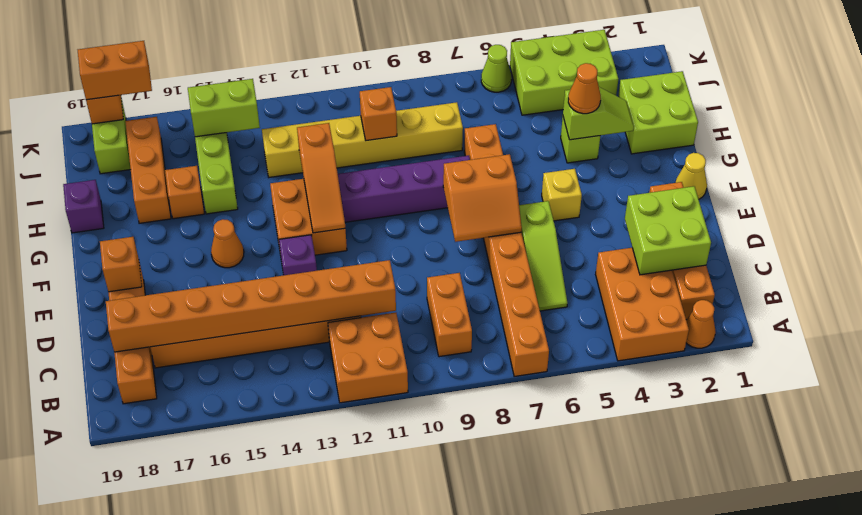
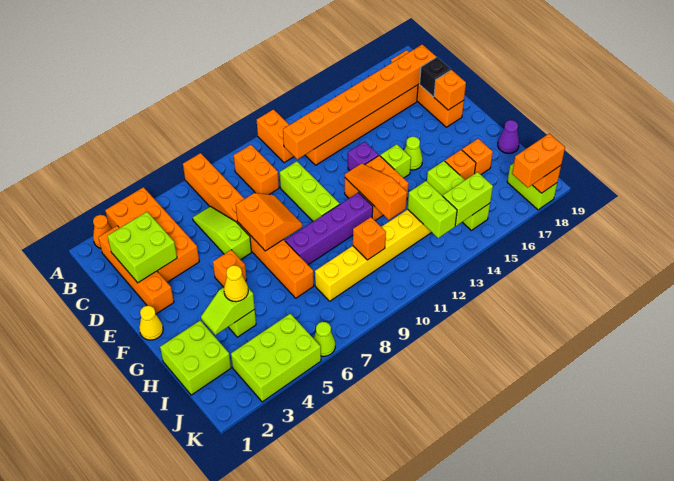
orange brick A3:C4 level 1 -> orange brick A3:D4 level 1
orange brick A11:B12 level 1 -> orange brick A11:B11 level 1
none -> lime brick D10:F10 level 1
none -> black brick D18 level 2
orange slope E7:F8 level 2 top F -> orange slope E7:F8 level 2 top 7
yellow brick F5 level 1 -> orange brick F5 level 1
none -> lime brick F14 level 1
orange cone F15 level 1 -> lime cone F15 level 1
orange cone H4 level 3 -> yellow cone H4 level 3
orange brick H17:J17 level 1 -> orange brick H17 level 1
purple brick H19 level 1 -> purple cone H19 level 1
none -> lime brick I13:J13 level 2

